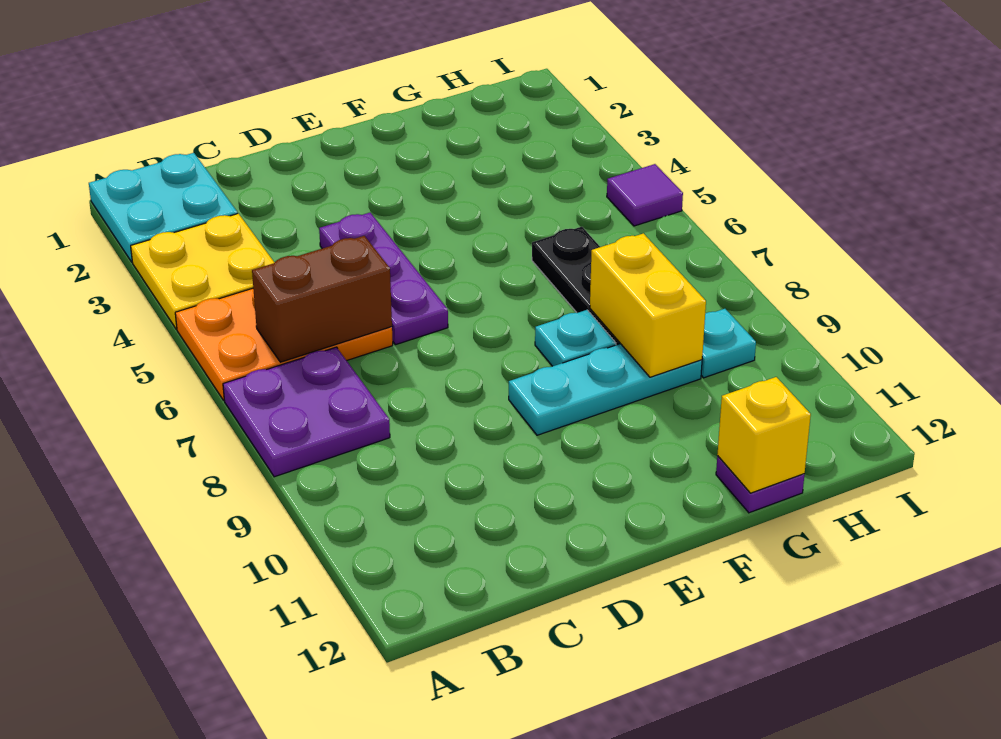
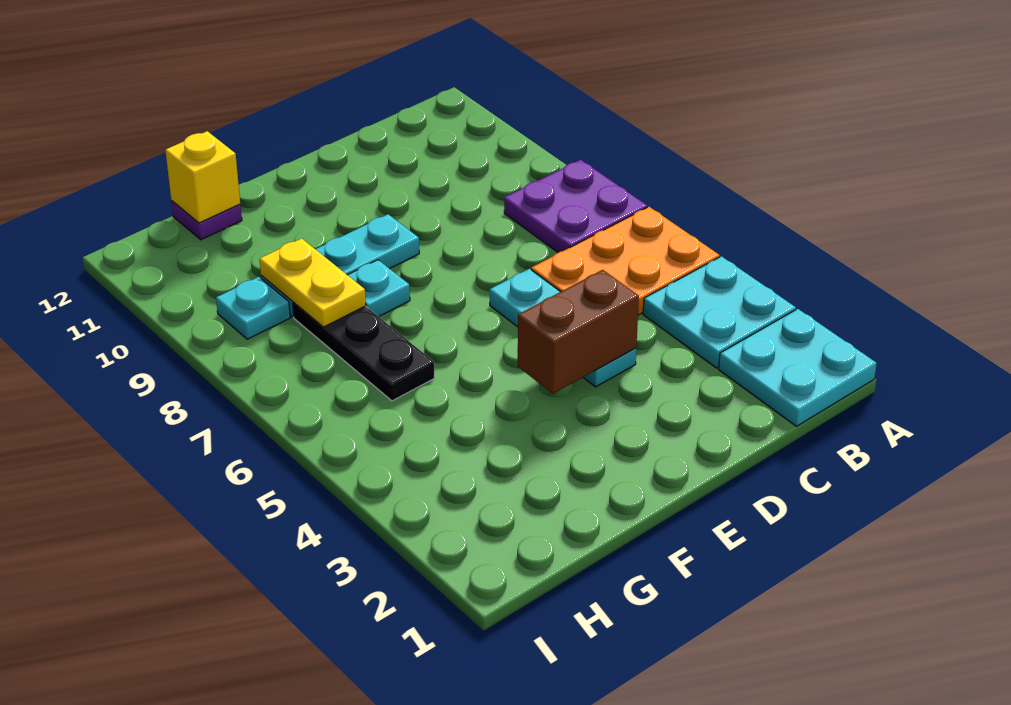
yellow plate A3:B4 level 1 -> cyan plate A3:B4 level 1
brown brick B6:C6 level 2 -> brown brick D4:E4 level 2
purple plate D4:D6 level 1 -> cyan plate D4:D6 level 1
yellow brick G8:G9 level 2 -> yellow plate G8:G9 level 2
purple tile I5 level 1 -> none

